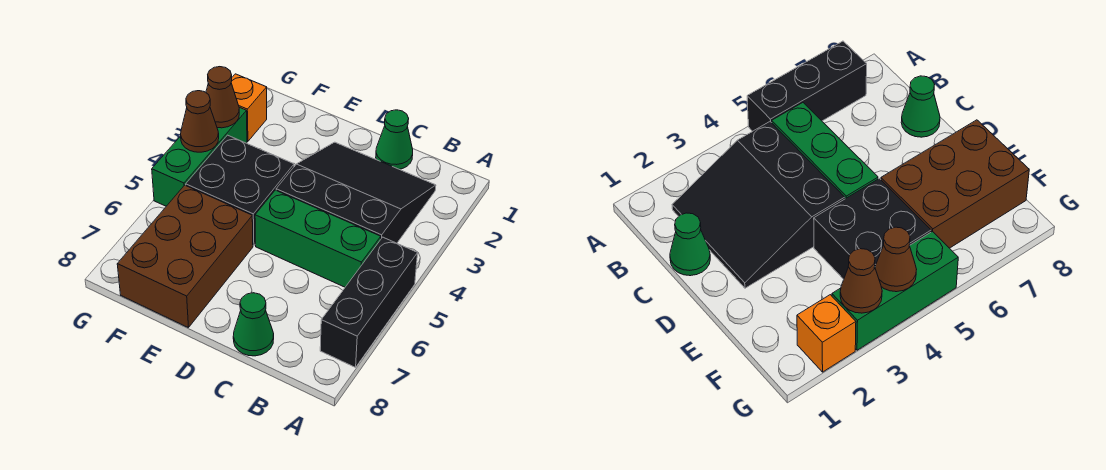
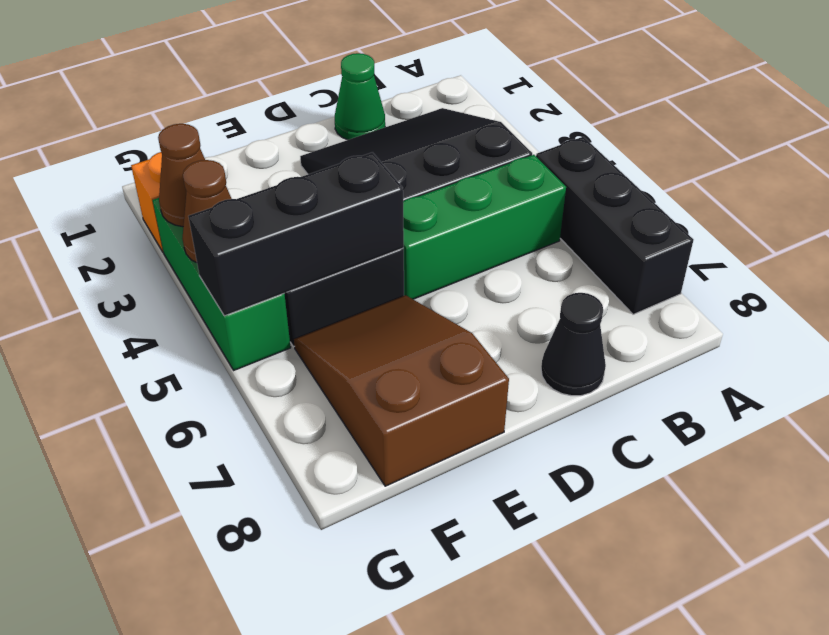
green cone C8 level 1 -> black cone C8 level 1
none -> black brick E5:G5 level 2
brown brick E6:F8 level 1 -> brown slope E6:F8 level 1 top 8

